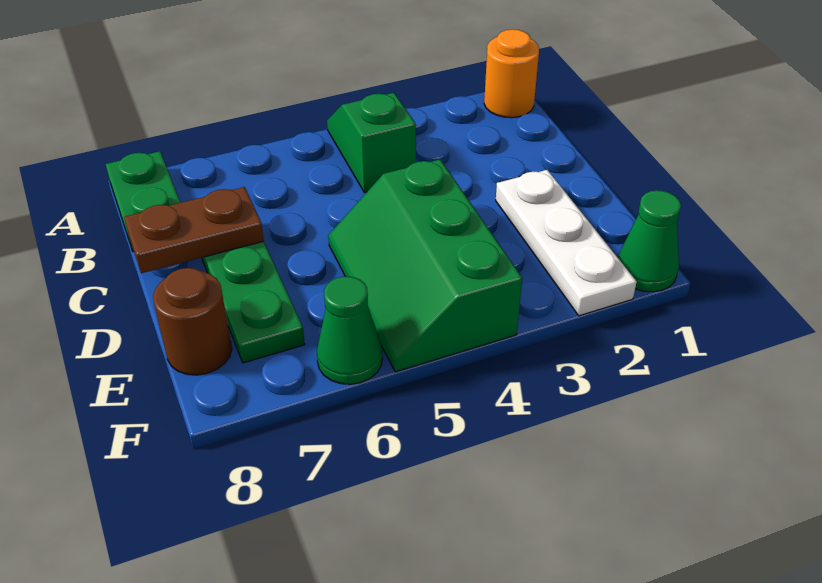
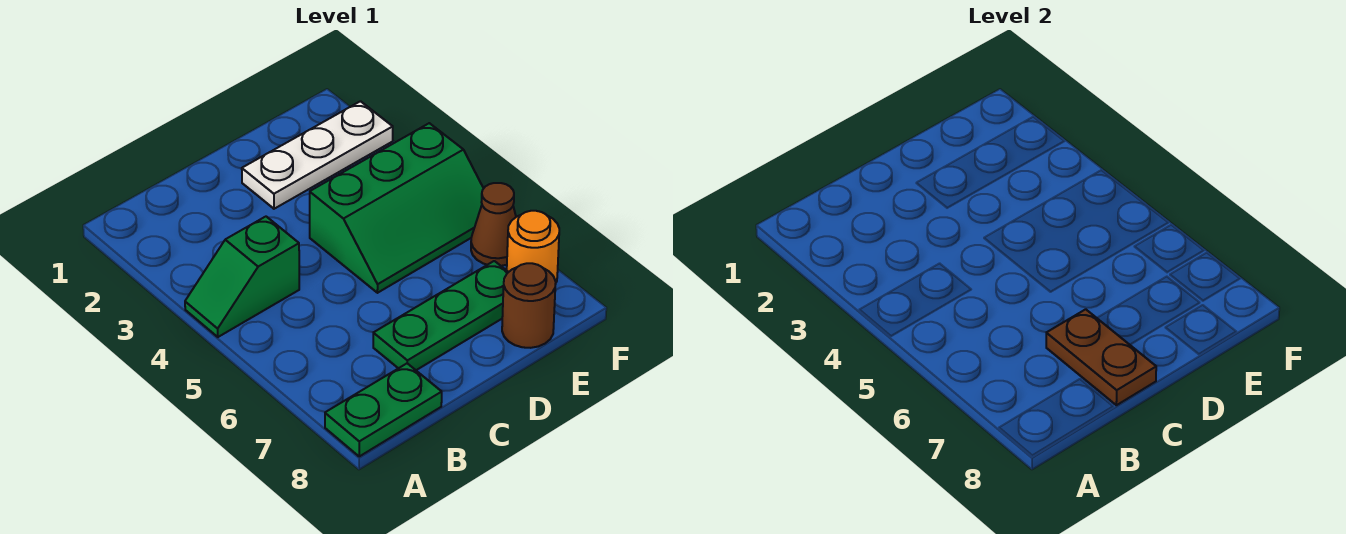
orange round brick A1 level 1 -> orange round brick F7 level 1
green cone F1 level 1 -> none
green cone F6 level 1 -> brown cone F6 level 1

